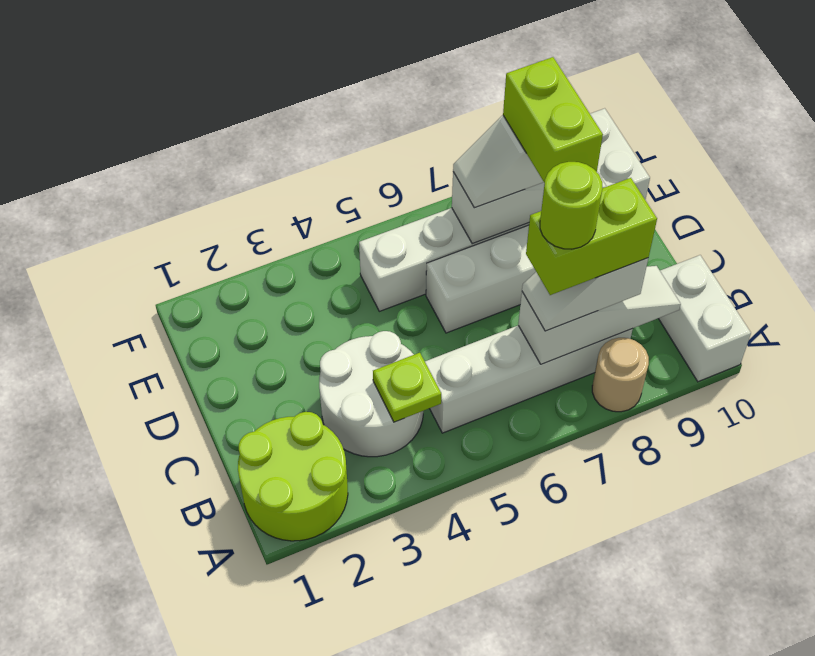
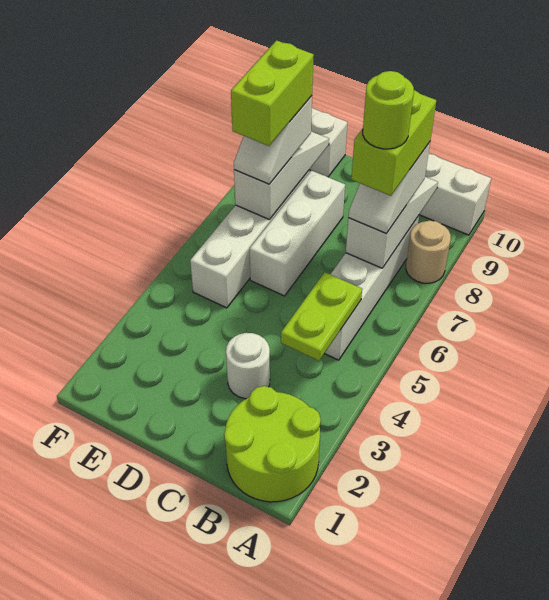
white round brick B3:C4 level 1 -> white round brick C3 level 1
lime plate B4 level 2 -> lime plate B4:B5 level 2
lime brick D8:E8 level 4 -> lime brick E7:E8 level 4

